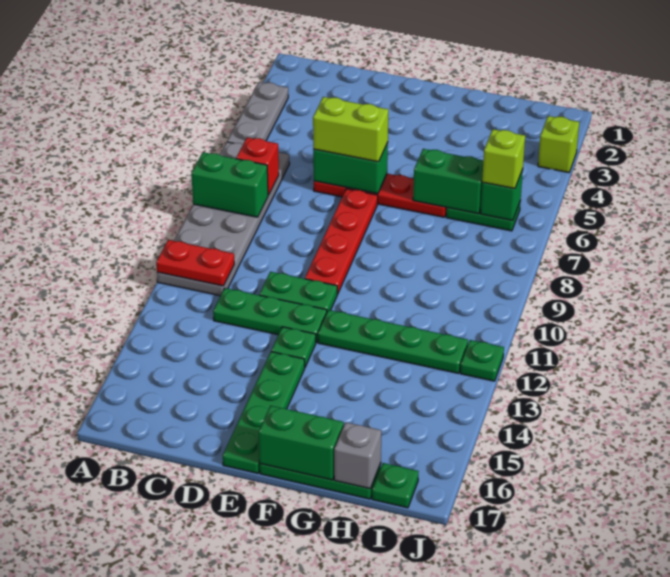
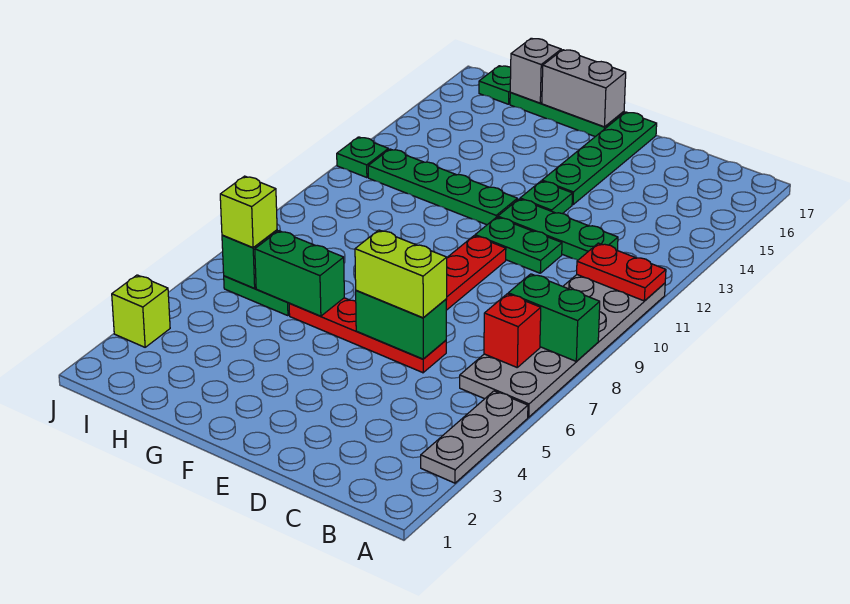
green brick F17:G17 level 2 -> grey brick F17:G17 level 2

